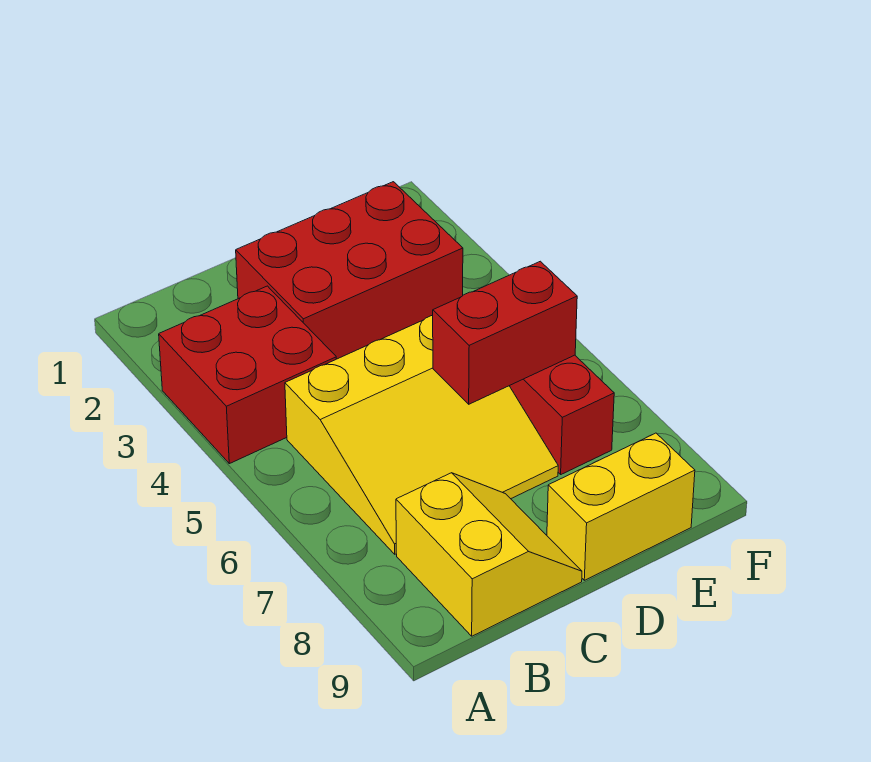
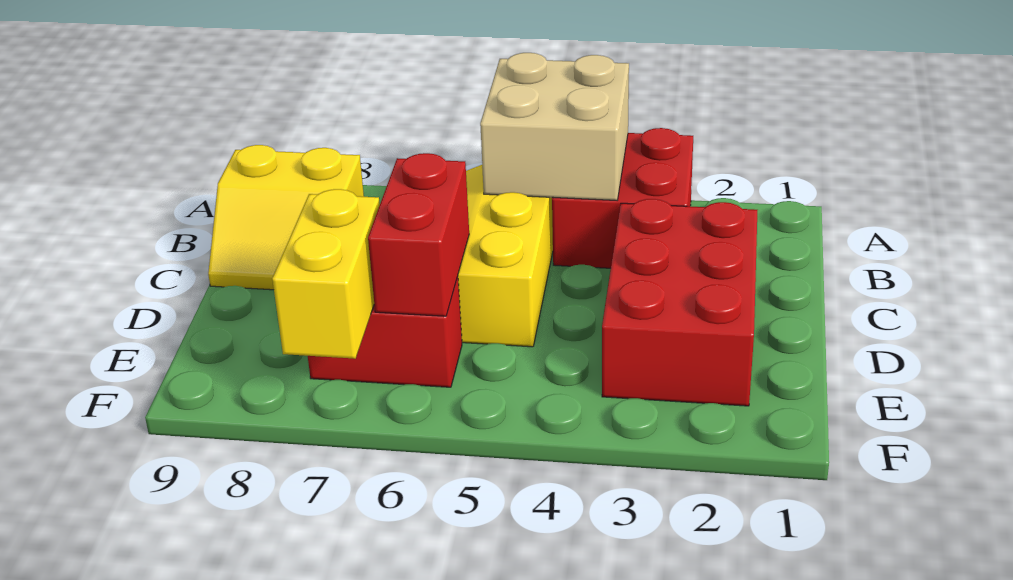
none -> tan brick A4:B5 level 2
yellow brick D9:E9 level 1 -> yellow brick E7:F7 level 2

